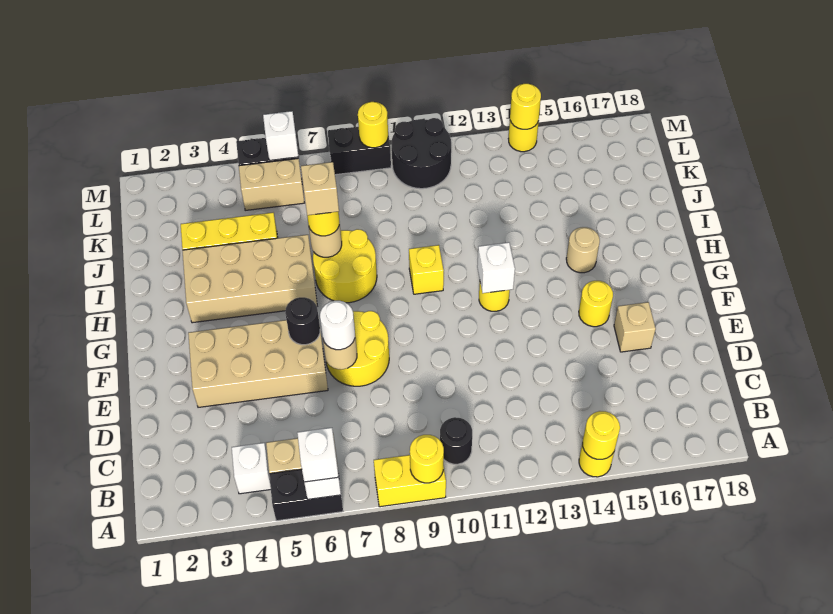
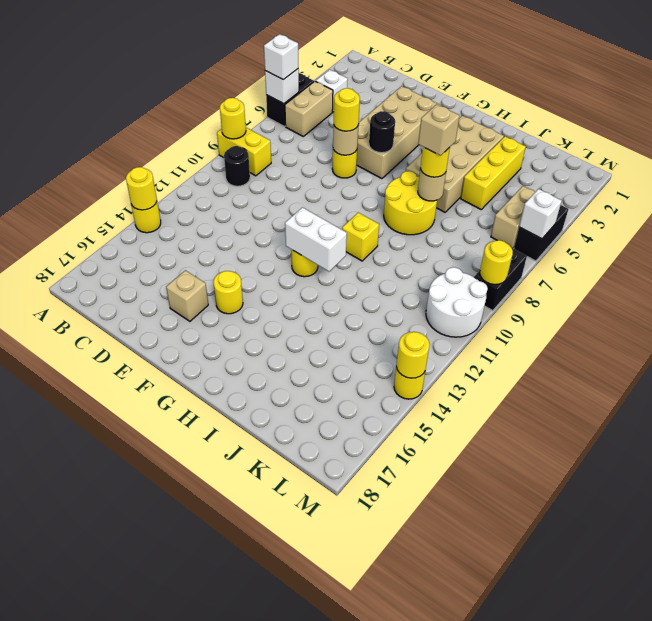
yellow brick A8:A9 level 1 -> yellow brick A9:B9 level 1
yellow round brick E7:F8 level 1 -> yellow round brick E7 level 1
white round brick E7 level 3 -> yellow round brick E7 level 3
white brick G12 level 2 -> white brick G12:H12 level 2
tan round brick H15 level 1 -> none
black round brick L10:M11 level 1 -> white round brick L10:M11 level 1

